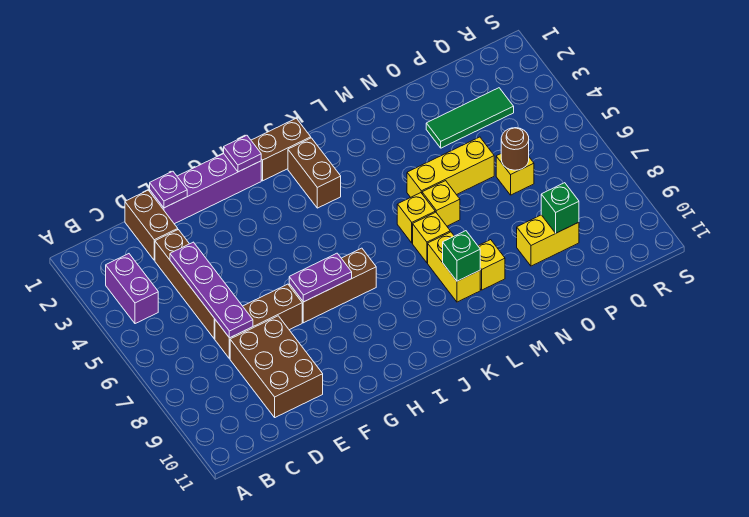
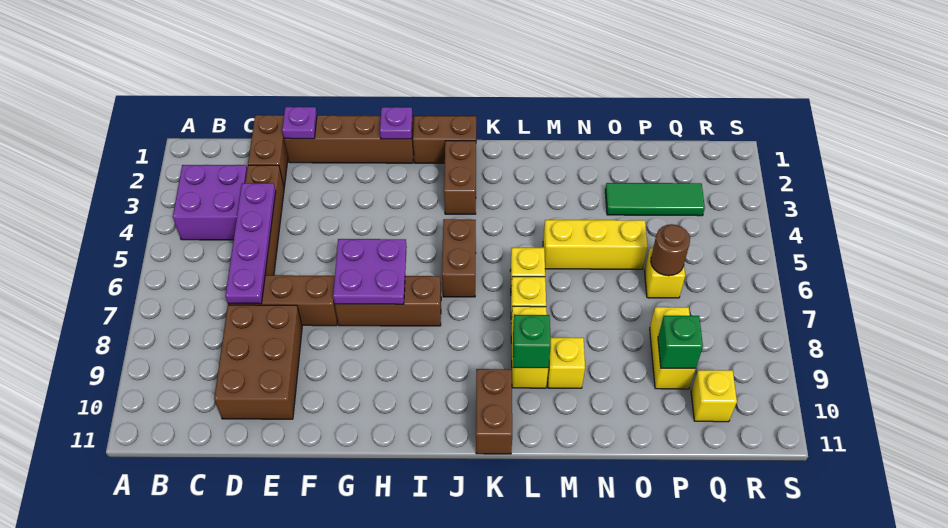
purple brick B3:B4 level 1 -> purple brick B3:C4 level 1
purple brick E1:H1 level 1 -> brown brick E1:H1 level 1
purple plate G7:H7 level 2 -> purple plate G6:H7 level 2
none -> brown brick J5:J6 level 1
none -> brown brick K10:K11 level 1
yellow brick M6 level 1 -> yellow brick Q10 level 1
yellow brick O9:P9 level 1 -> yellow brick P8:P9 level 1

